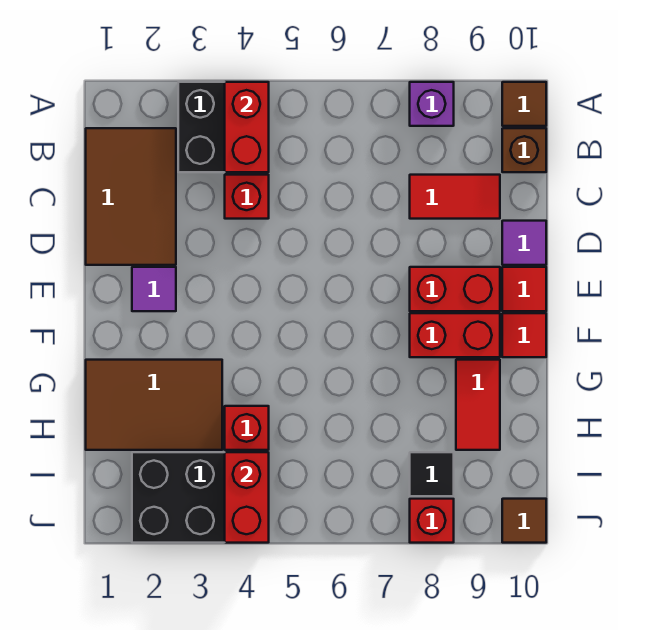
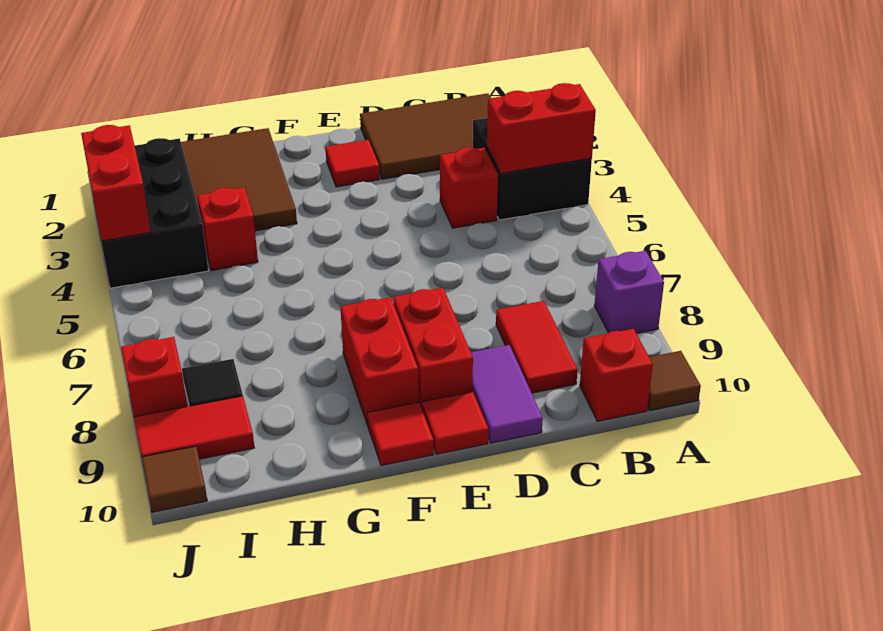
brown brick B10 level 1 -> red brick B10 level 1
purple tile D10 level 1 -> purple tile D9:D10 level 1
purple tile E2 level 1 -> red tile E2 level 1
red tile G9:H9 level 1 -> red tile I9:J9 level 1
red brick I4:J4 level 2 -> red brick J3:J4 level 2

